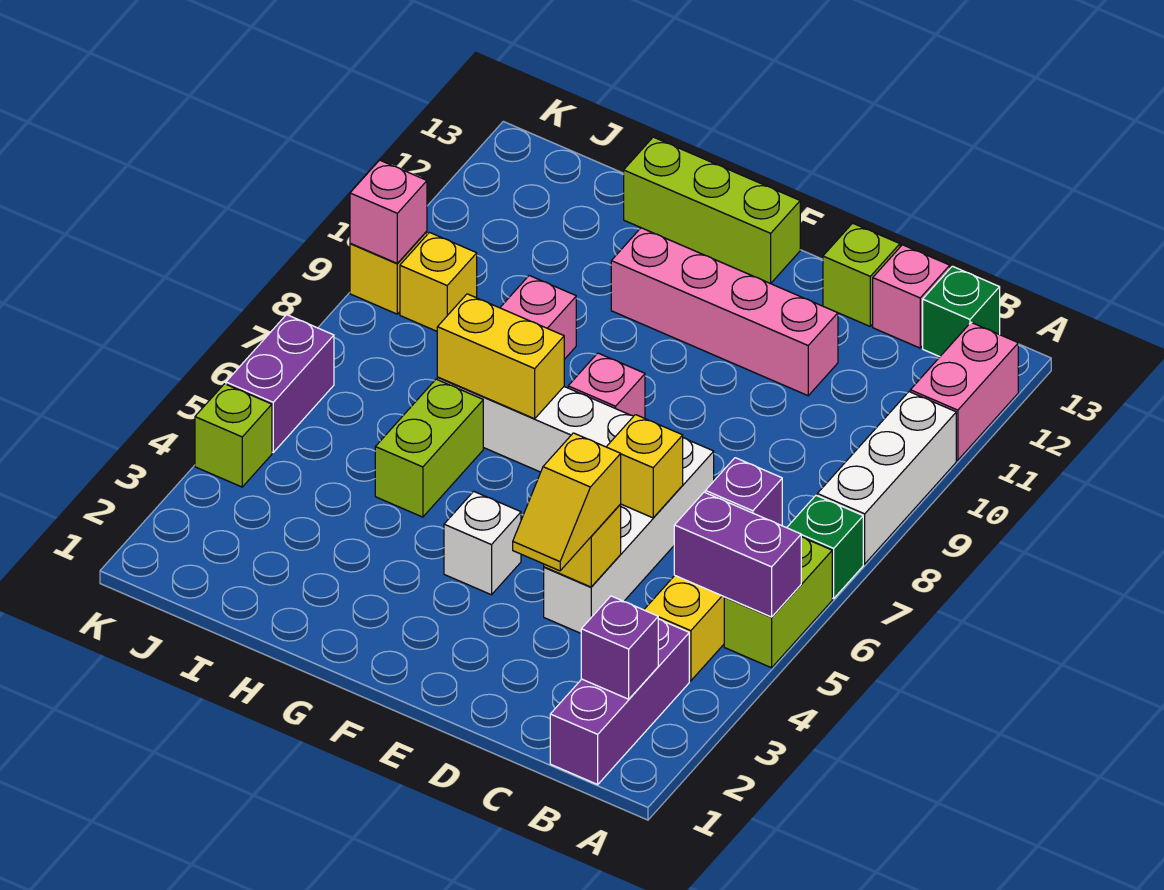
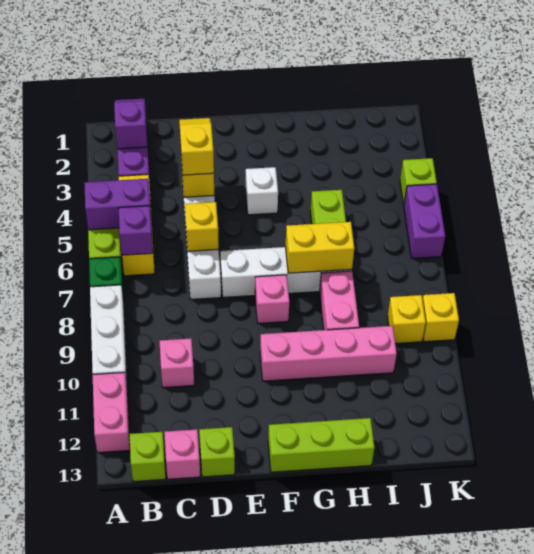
green brick B13 level 1 -> lime brick B13 level 1
pink brick D11:G11 level 1 -> pink brick F10:I10 level 1
pink brick K9 level 2 -> pink brick C10 level 1

